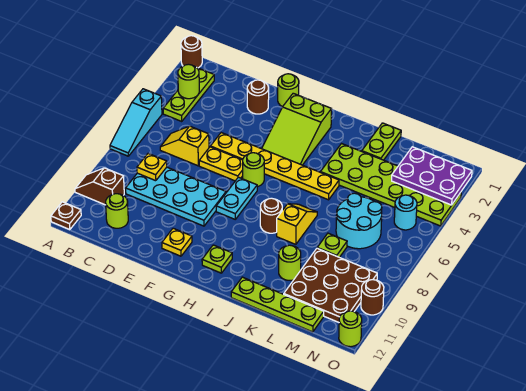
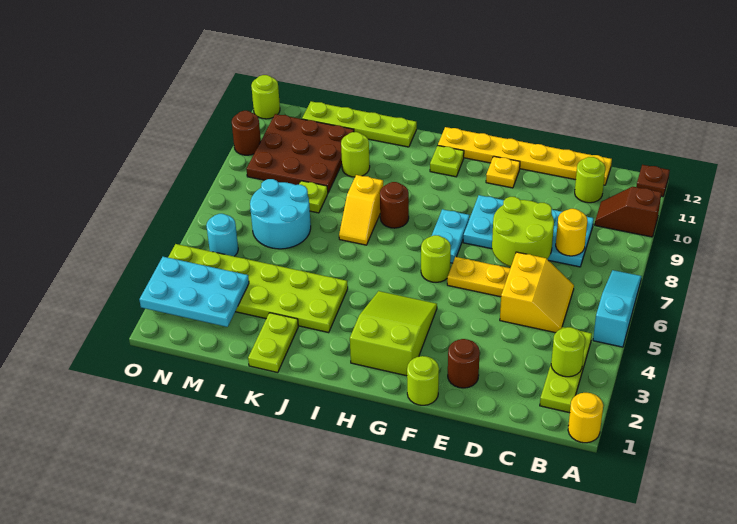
brown round brick A1 level 1 -> yellow round brick A1 level 1
brown slope A10:B10 level 1 top B -> brown slope A10:B10 level 1 top A
yellow slope C6:D6 level 1 top D -> yellow slope C5:D6 level 1 top D
yellow plate C8 level 2 -> yellow round brick C8 level 2
none -> lime round brick D7:E8 level 2
yellow plate E5:J5 level 1 -> yellow plate C12:H12 level 1
purple plate M2:O3 level 2 -> cyan plate M2:O3 level 2

